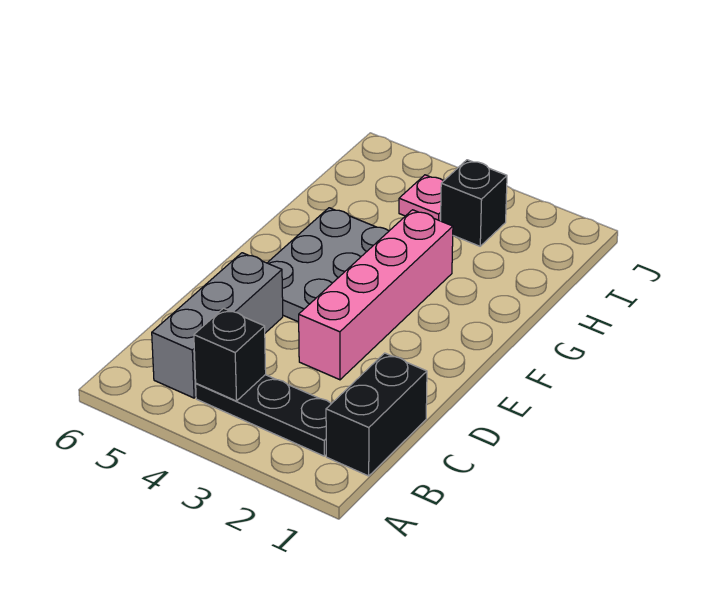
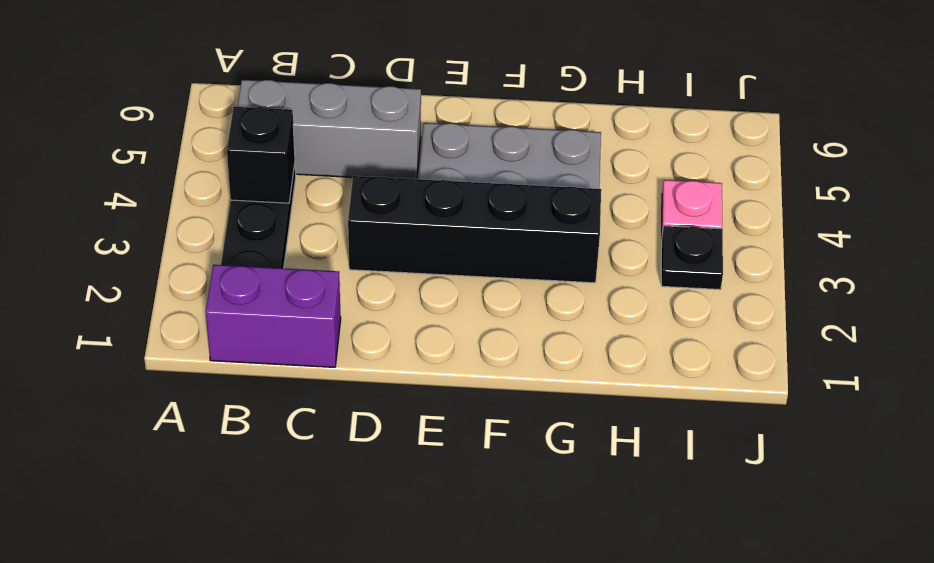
black brick B1:C1 level 1 -> purple brick B1:C1 level 1
pink brick D3:G3 level 1 -> black brick D3:G3 level 1
black brick I3 level 1 -> black plate I3 level 1

